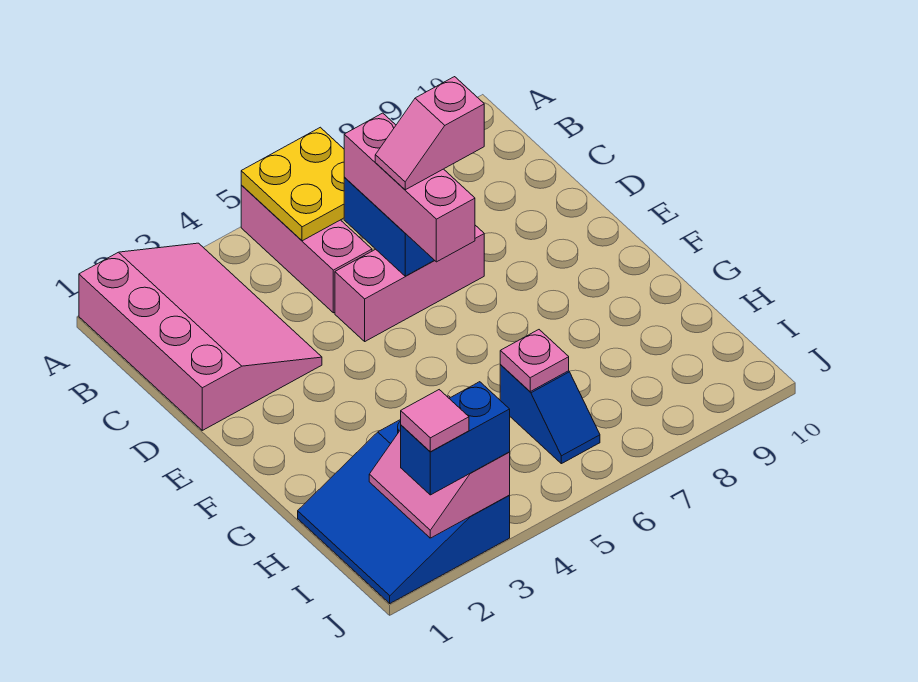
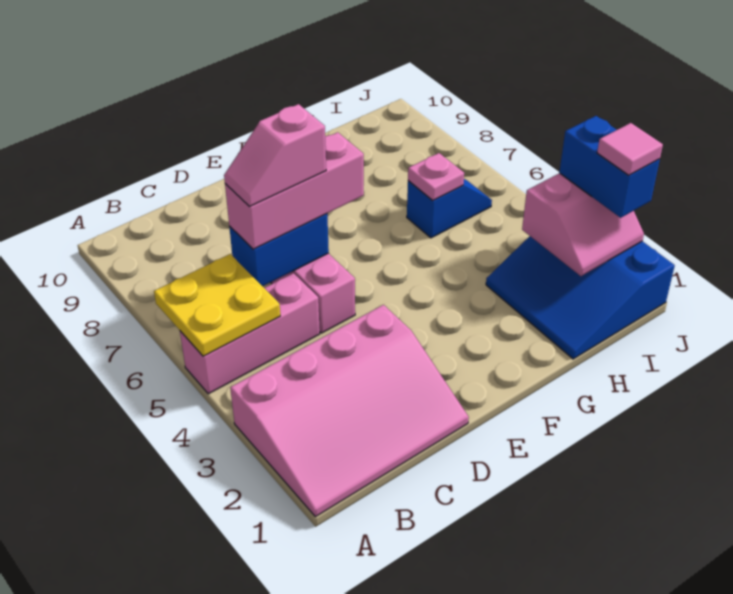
pink slope A1:D3 level 1 top 1 -> pink slope A1:D3 level 1 top 3
pink slope D6:D7 level 4 top 7 -> pink slope C6:D6 level 4 top D
blue slope H1:J3 level 1 top 3 -> blue slope H1:J3 level 1 top J

